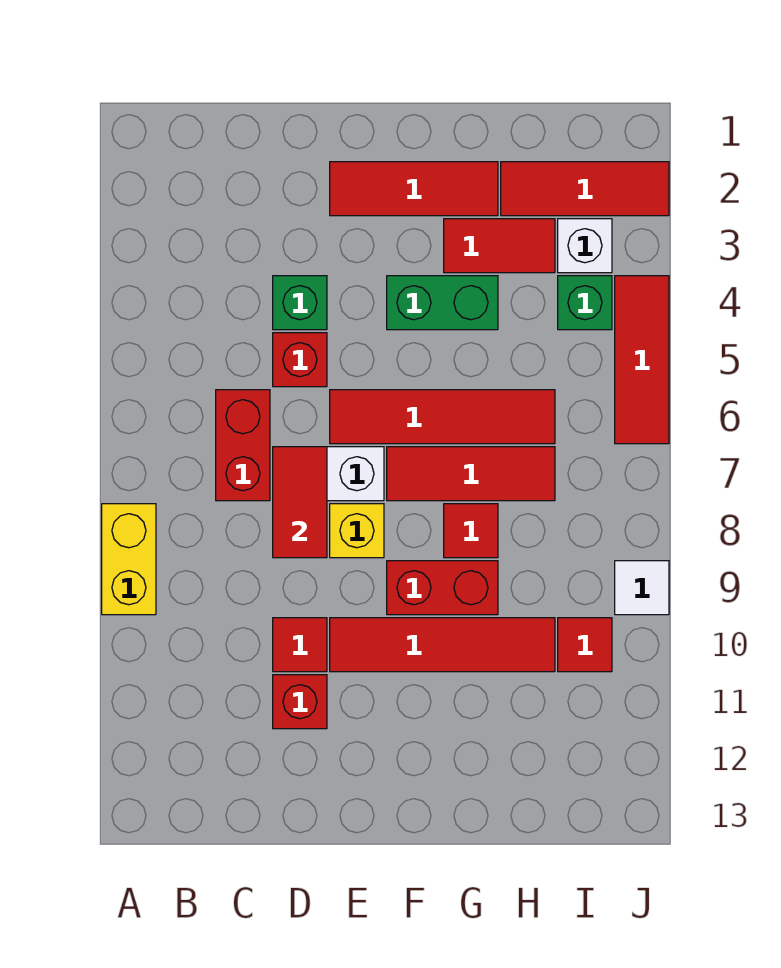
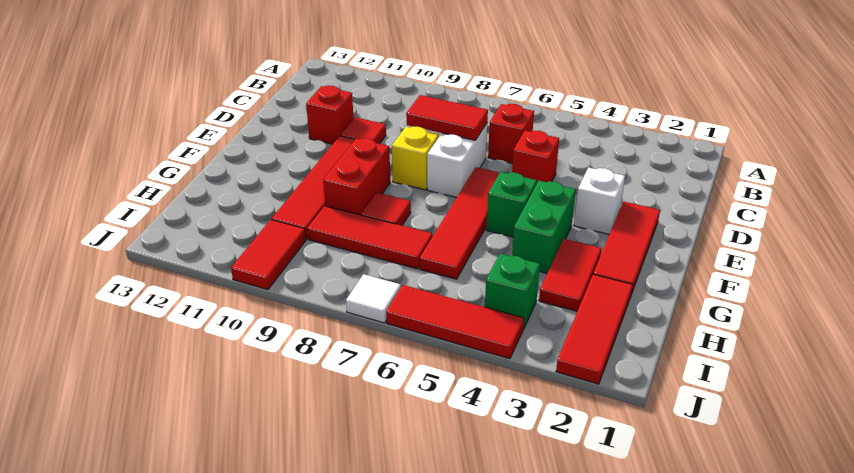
yellow brick A8:A9 level 1 -> none
red brick C6:C7 level 1 -> red brick C6 level 1
green brick D4 level 1 -> green brick F5 level 1
red tile F7:H7 level 1 -> red tile H7:H9 level 1
white brick I3 level 1 -> white brick E3 level 1
red tile I10 level 1 -> red tile I10:J10 level 1
white tile J9 level 1 -> white tile J7 level 1

